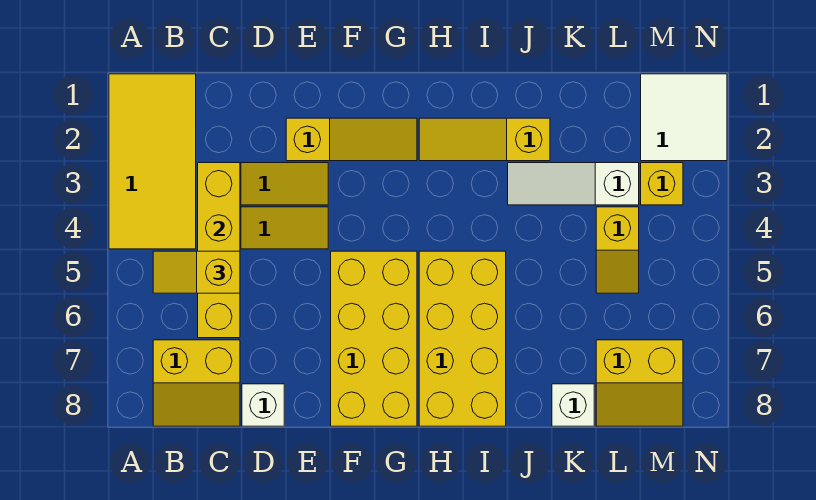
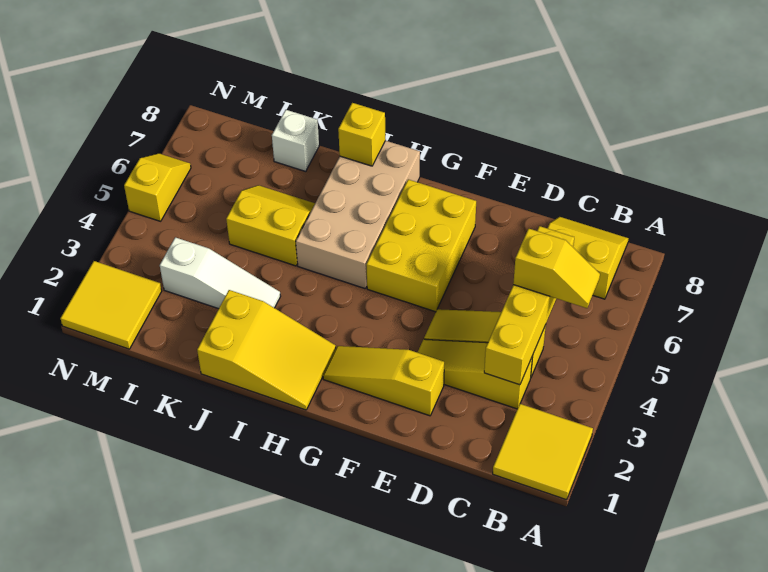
yellow tile A1:B4 level 1 -> yellow tile A1:B2 level 1
white brick D8 level 1 -> none
yellow brick F5:G8 level 1 -> yellow brick F5:G7 level 1
yellow slope H2:J2 level 1 top J -> yellow slope H1:J2 level 1 top J
yellow brick H5:I8 level 1 -> tan brick H5:I8 level 1
yellow slope L4:L5 level 1 top 4 -> yellow slope N5:N6 level 1 top 5
yellow slope L7:M8 level 1 top 7 -> yellow slope J5:K6 level 1 top 5
white tile M1:N2 level 1 -> yellow tile M1:N2 level 1
yellow brick M3 level 1 -> yellow brick I8 level 2

